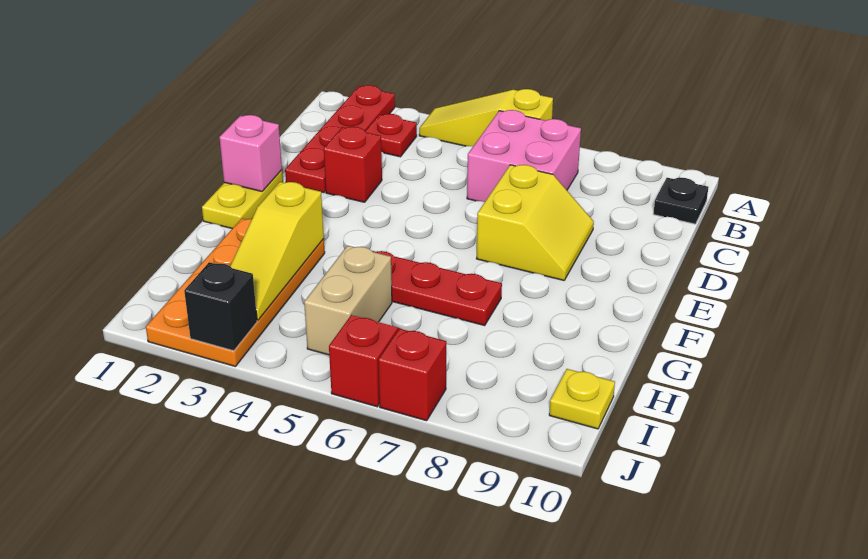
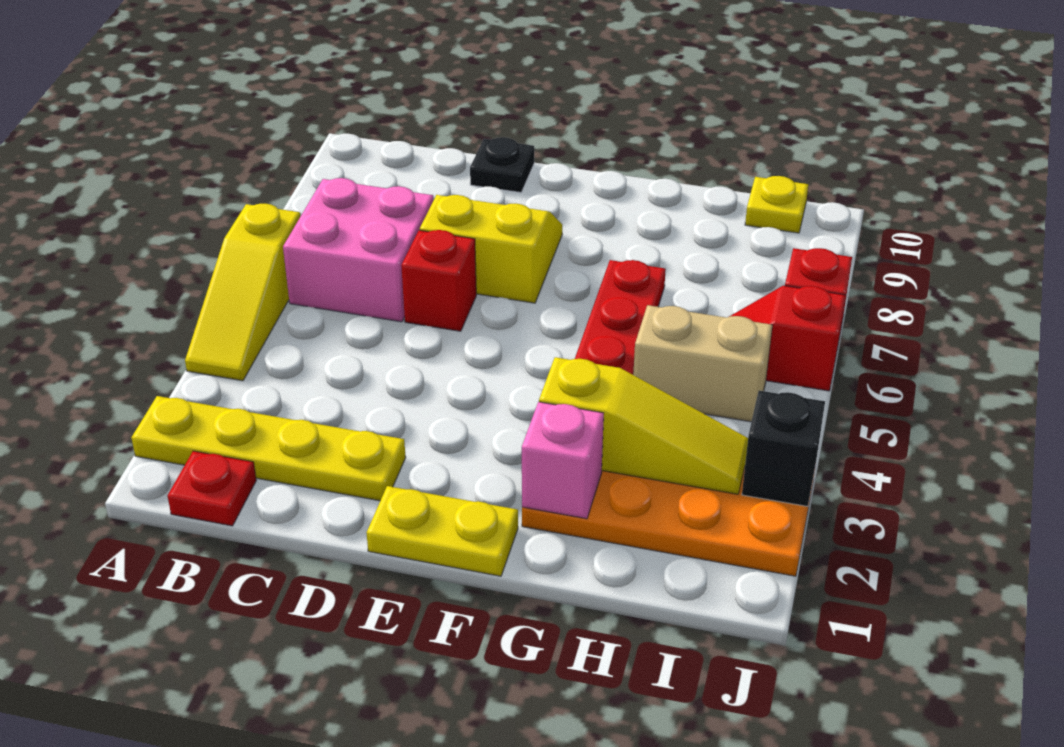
red plate A2:D2 level 1 -> yellow plate A2:D2 level 1
red plate B3 level 1 -> red plate B1 level 1
black plate B10 level 1 -> black plate D10 level 1
red brick D3 level 1 -> red brick D6 level 1
pink brick E1 level 2 -> pink brick G2 level 2

